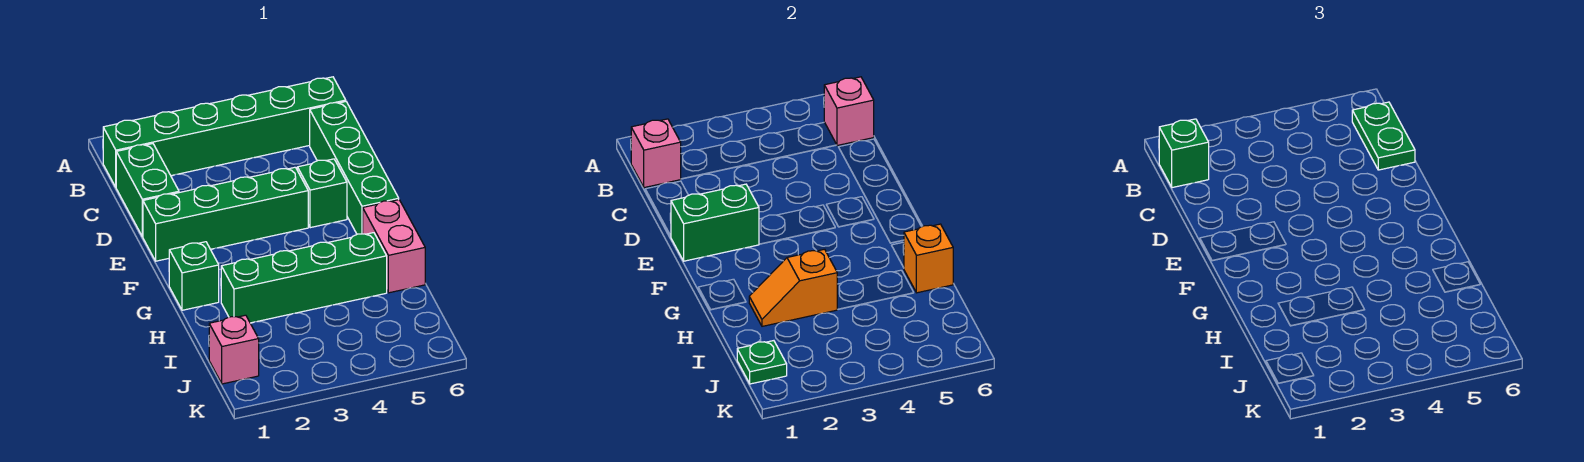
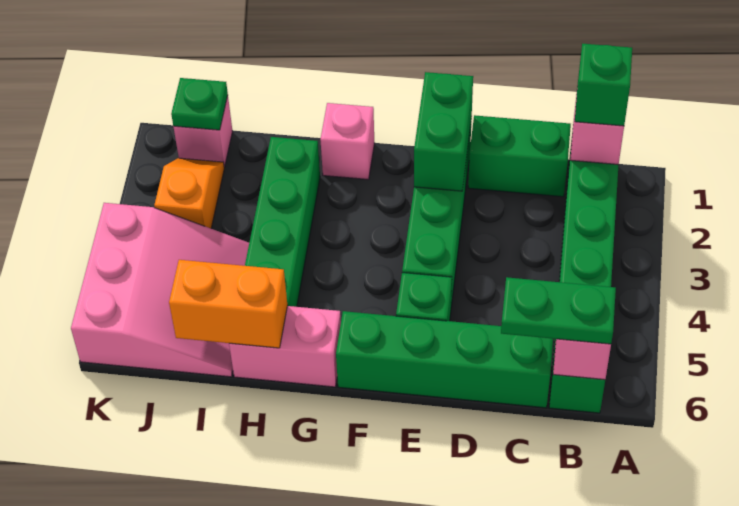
green brick G1 level 1 -> pink brick G1 level 1
orange slope H2:H3 level 2 top 3 -> orange slope J2:J3 level 1 top 3
orange brick H6 level 2 -> orange brick H6:I6 level 2
none -> pink slope I4:K6 level 1 top K

